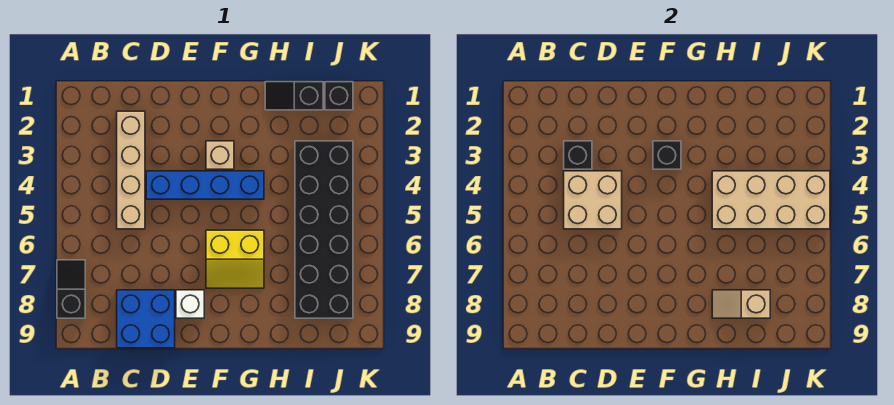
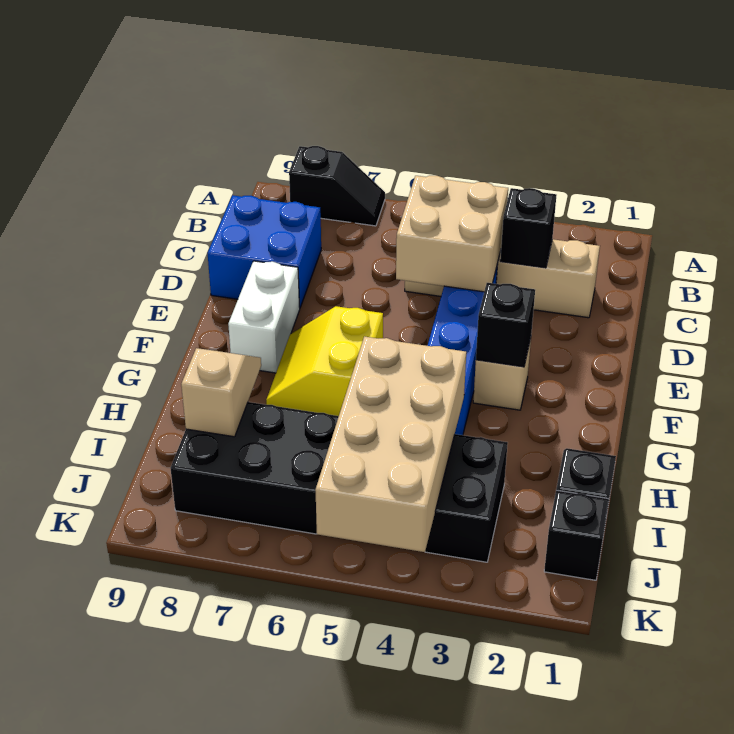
white brick E8 level 1 -> white brick E8:F8 level 1

